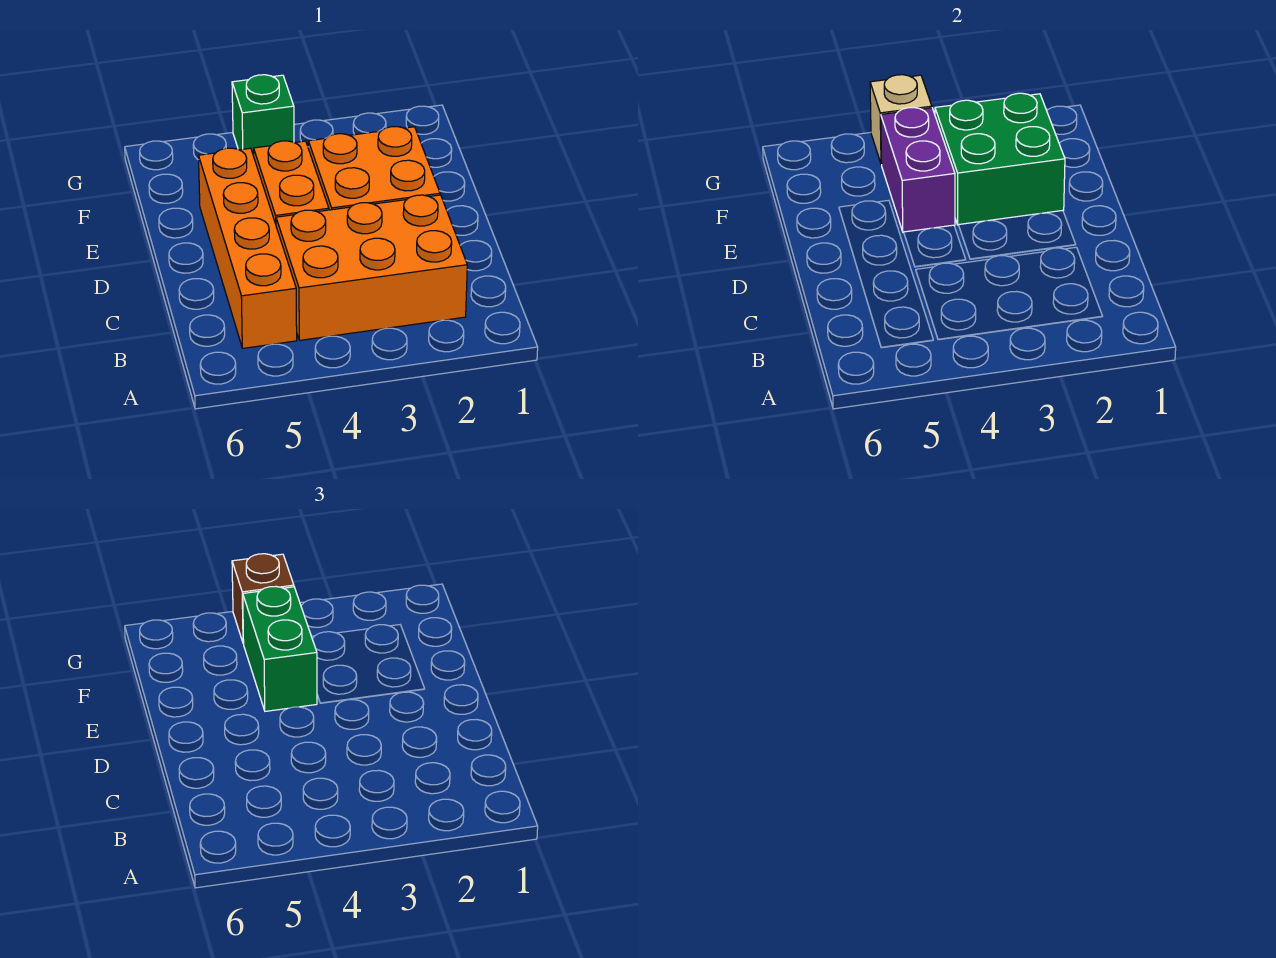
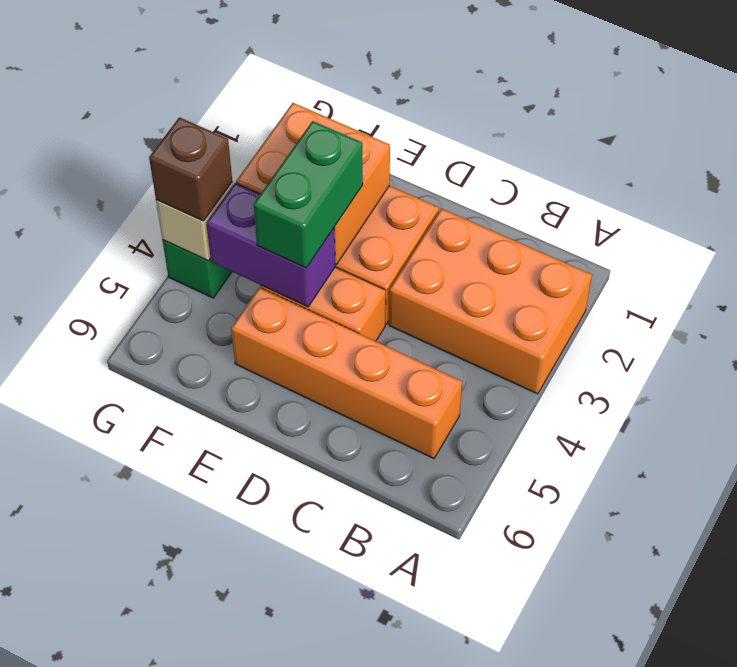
orange brick B2:C4 level 1 -> orange brick A2:C3 level 1
green brick E2:F3 level 2 -> orange brick E2:F3 level 2
green brick E4:F4 level 3 -> green brick E3:E4 level 3

